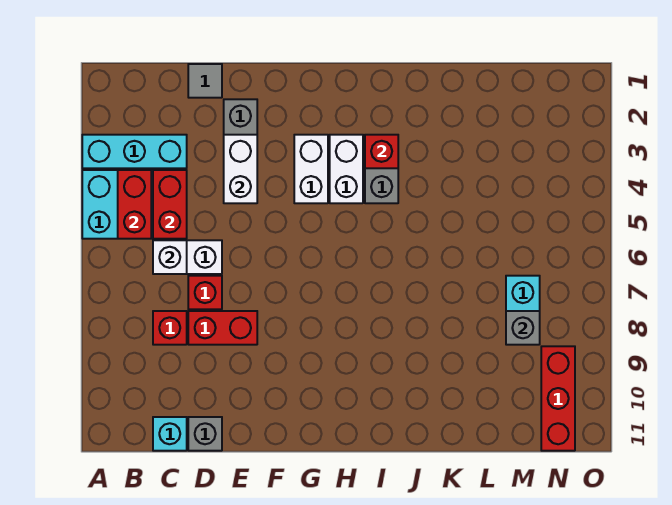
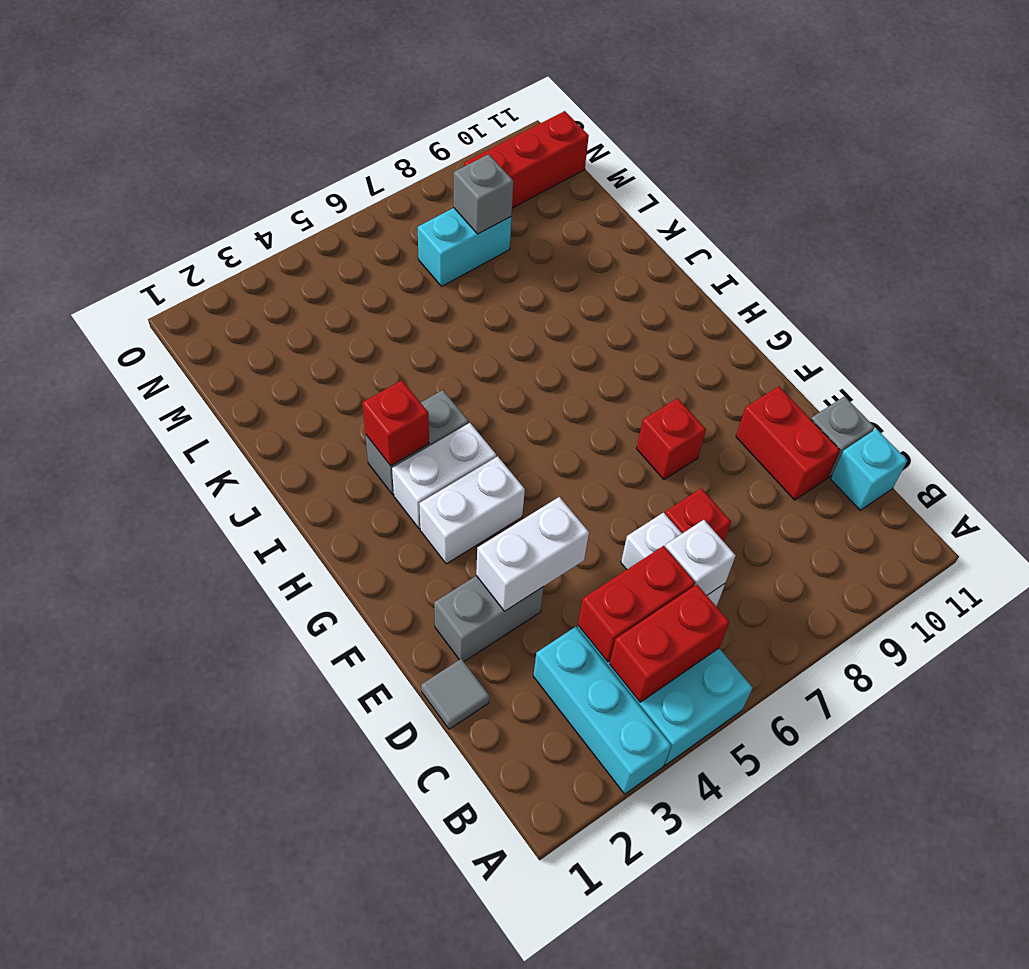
red brick C8 level 1 -> red brick F8 level 1
red brick D8:E8 level 1 -> red brick D10:E10 level 1

